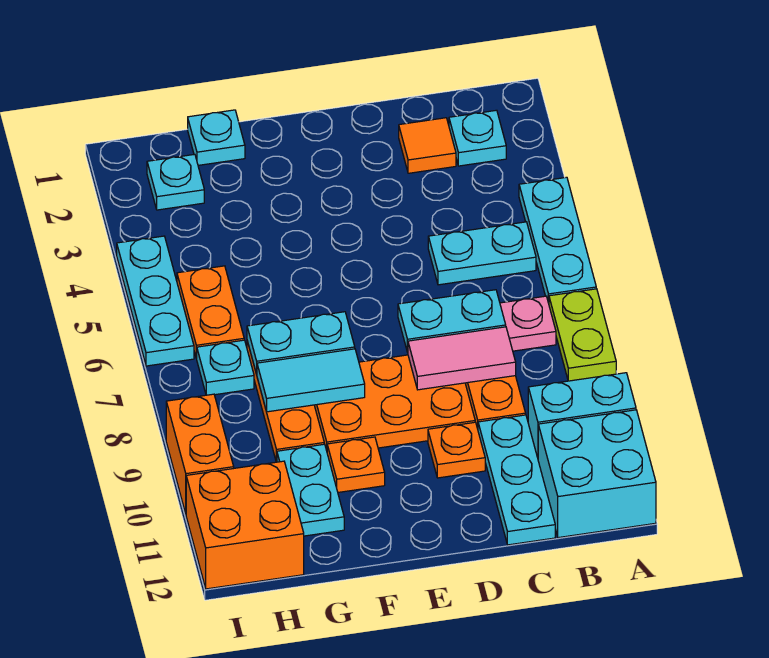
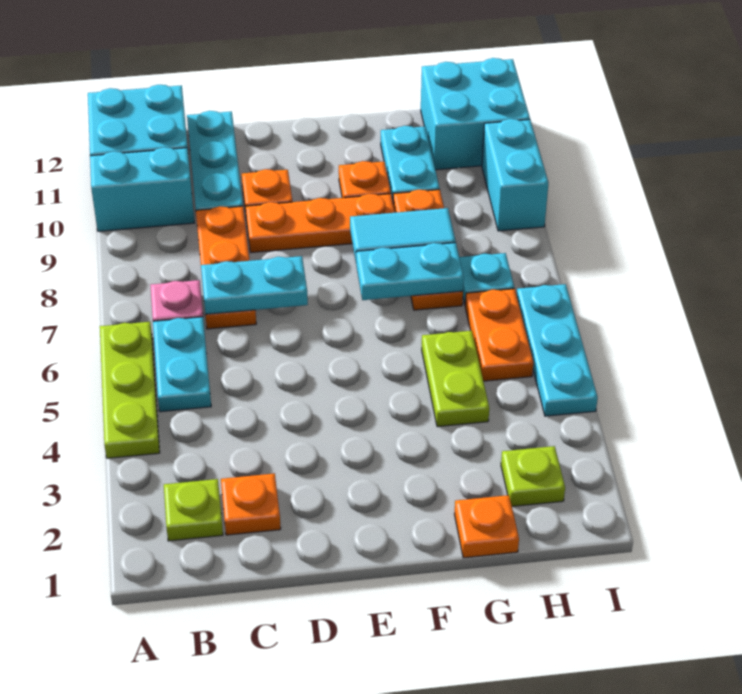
cyan plate A4:A6 level 1 -> lime plate A4:A6 level 1
lime plate A7:A8 level 1 -> lime plate G4:G5 level 1
cyan plate B2 level 1 -> lime plate B2 level 1
cyan plate B5:C5 level 1 -> cyan plate B5:B6 level 1
orange tile C2 level 1 -> orange plate C2 level 1
pink tile C8:D8 level 2 -> none
orange plate D8:F9 level 1 -> orange plate D9:F9 level 1
cyan plate G1 level 1 -> orange plate G1 level 1
cyan plate H2 level 1 -> lime plate H2 level 1
orange brick H11:I12 level 1 -> cyan brick H11:I12 level 1
orange brick I9:I10 level 1 -> cyan brick I9:I10 level 1

